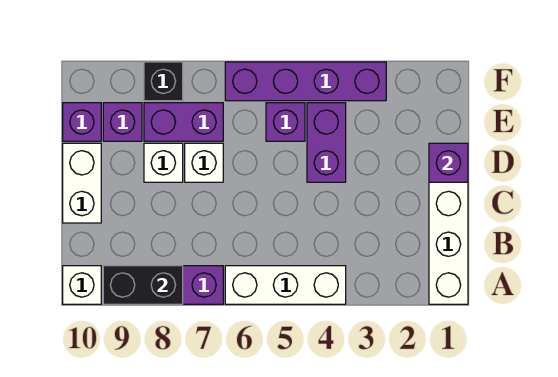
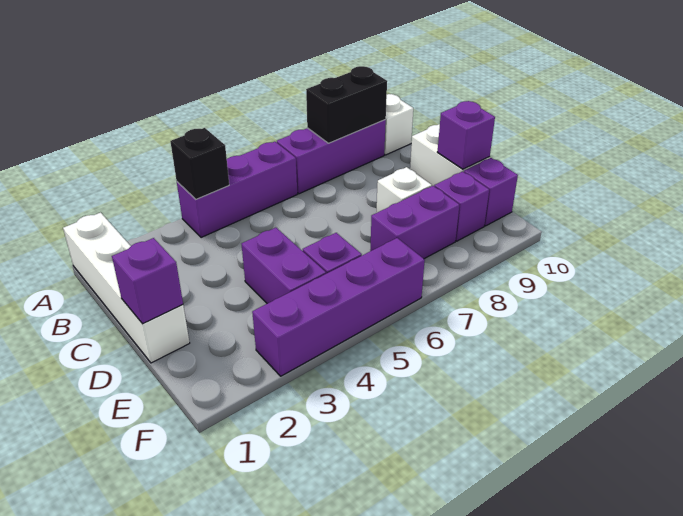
white brick A4:A6 level 1 -> purple brick A4:A6 level 1
white brick D7 level 1 -> none
none -> purple brick D10 level 2
black brick F8 level 1 -> black brick A4 level 2

